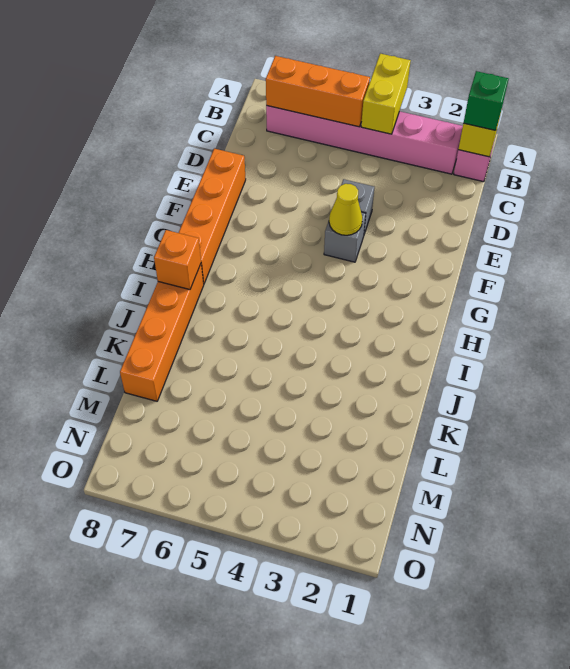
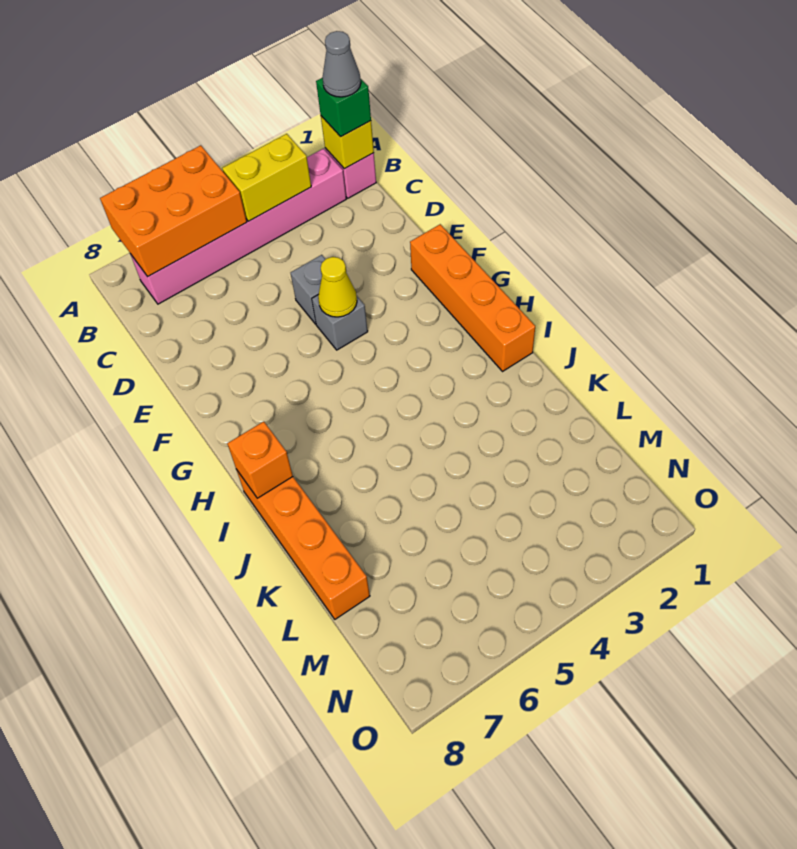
yellow brick A4:B4 level 2 -> yellow brick B3:B4 level 2
none -> grey cone B1 level 4
orange brick B5:B7 level 2 -> orange brick A5:B7 level 2
orange brick E8:H8 level 1 -> orange brick F1:I1 level 1

